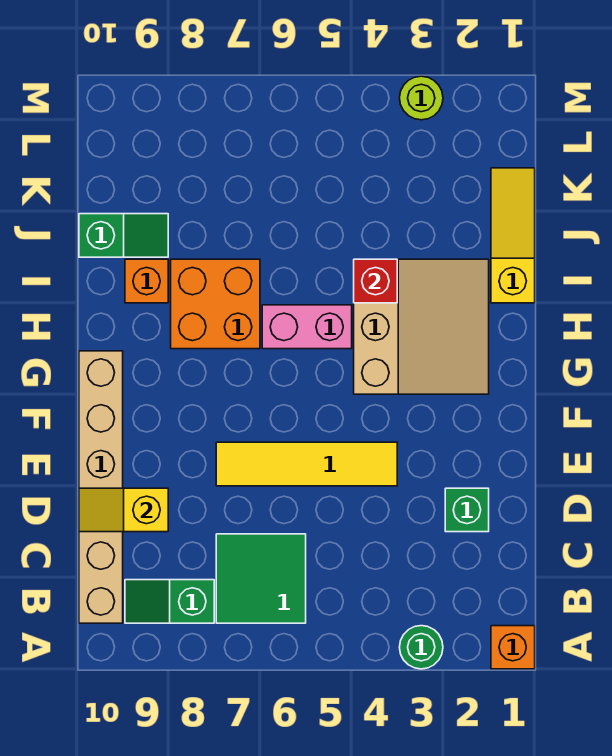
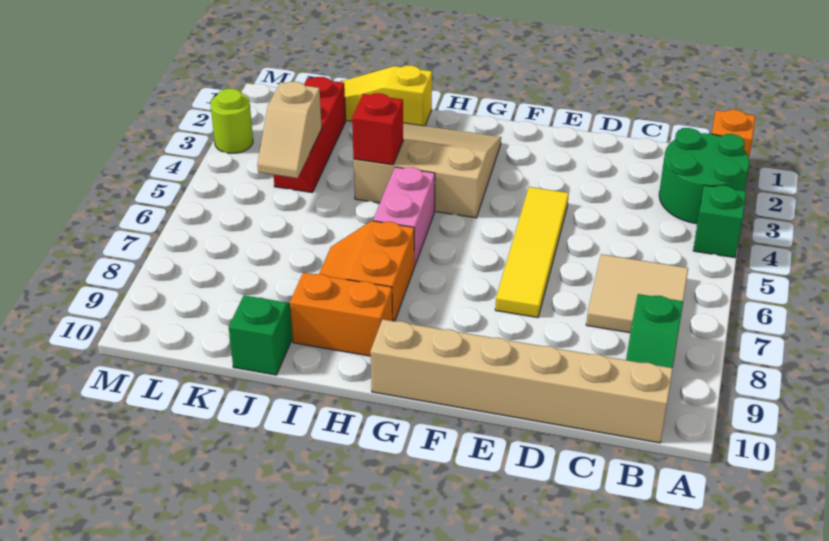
green round brick A3 level 1 -> green round brick A2:B3 level 1
green tile B6:C7 level 1 -> tan tile B6:C7 level 1
green brick D2 level 1 -> green brick A4 level 1
yellow slope D9:D10 level 2 top 9 -> none
orange brick H7:I8 level 1 -> orange slope H7:I8 level 1 top H
orange brick I9 level 1 -> orange brick H9:I9 level 1
none -> red brick K2:K4 level 1
none -> tan slope K4:K5 level 2 top 4

